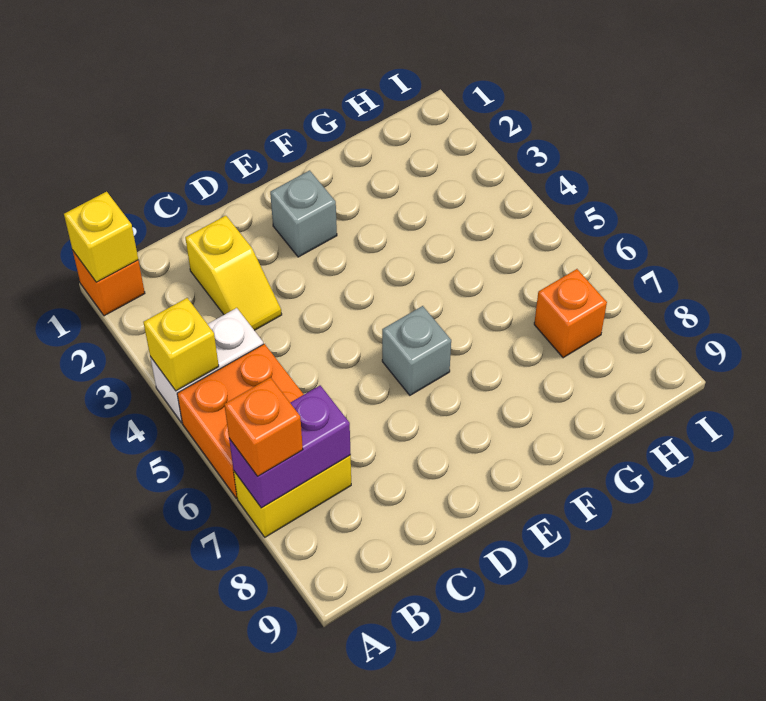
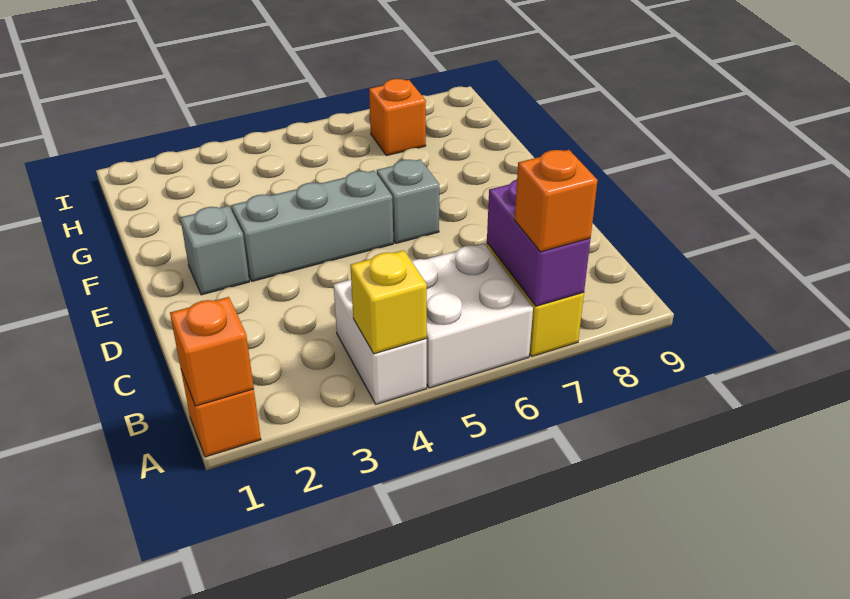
yellow brick A1 level 2 -> orange brick A1 level 2
orange brick A5:B6 level 1 -> white brick A5:B6 level 1
yellow slope C2:C3 level 1 top 2 -> none
none -> grey brick E3:E5 level 1

